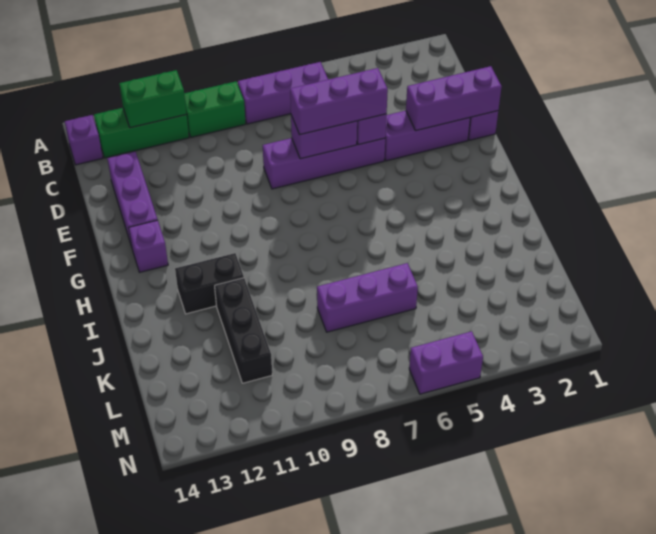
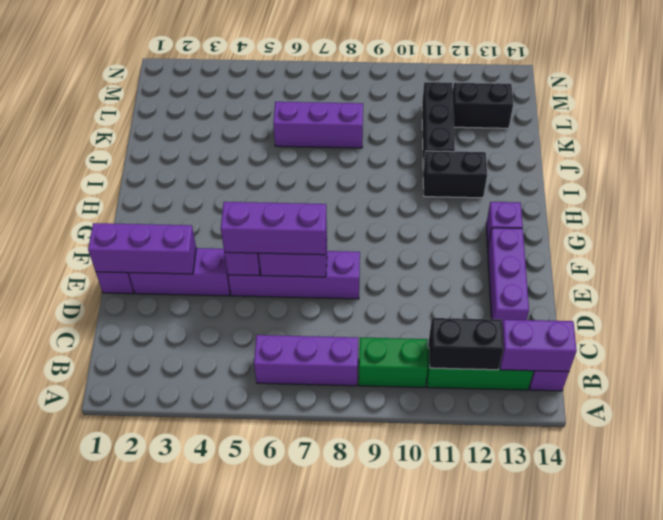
green brick B11:B12 level 2 -> black brick B11:B12 level 2
none -> black brick L12:L13 level 1
purple brick N5:N6 level 1 -> purple brick B13:B14 level 2

